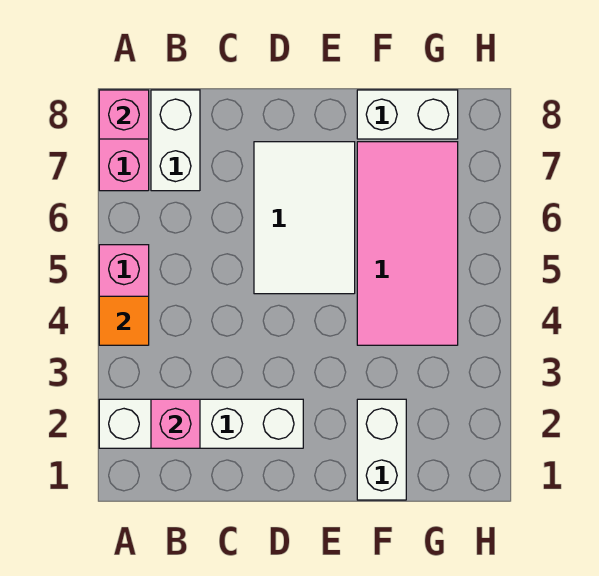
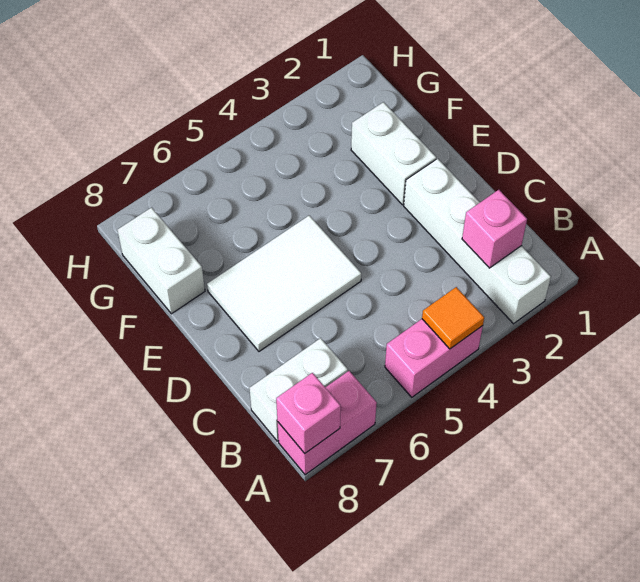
white brick F1:F2 level 1 -> white brick E2:F2 level 1
pink tile F4:G7 level 1 -> none

